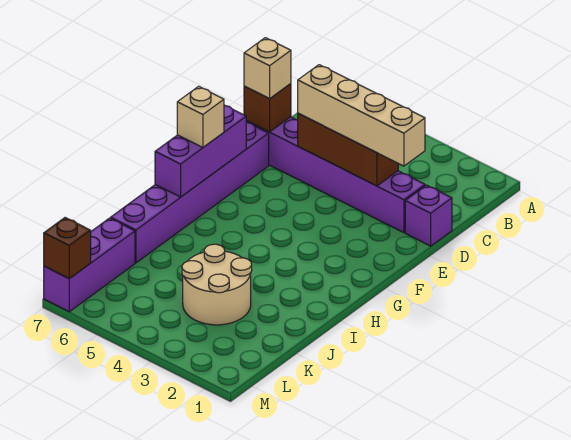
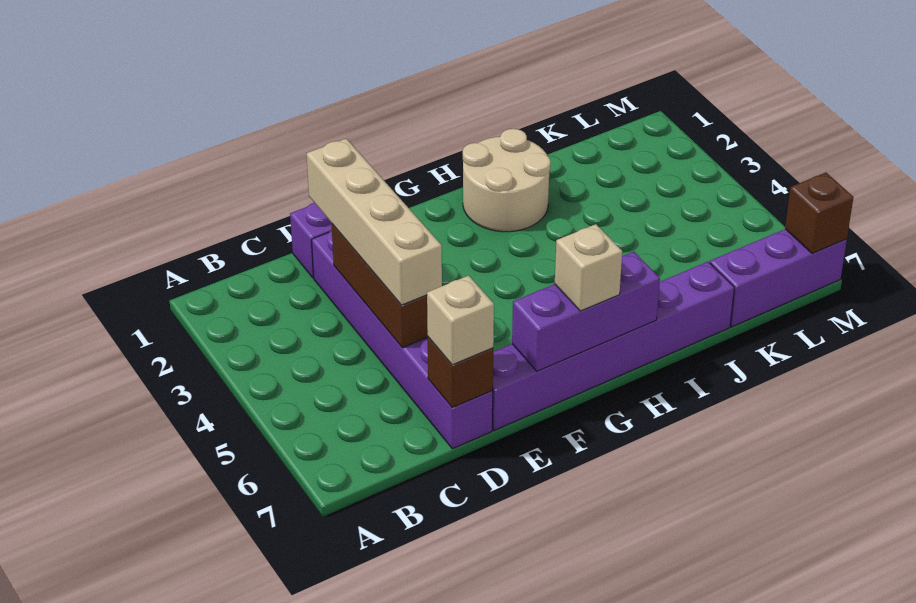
tan round brick J3:K4 level 1 -> tan round brick H1:I2 level 1

